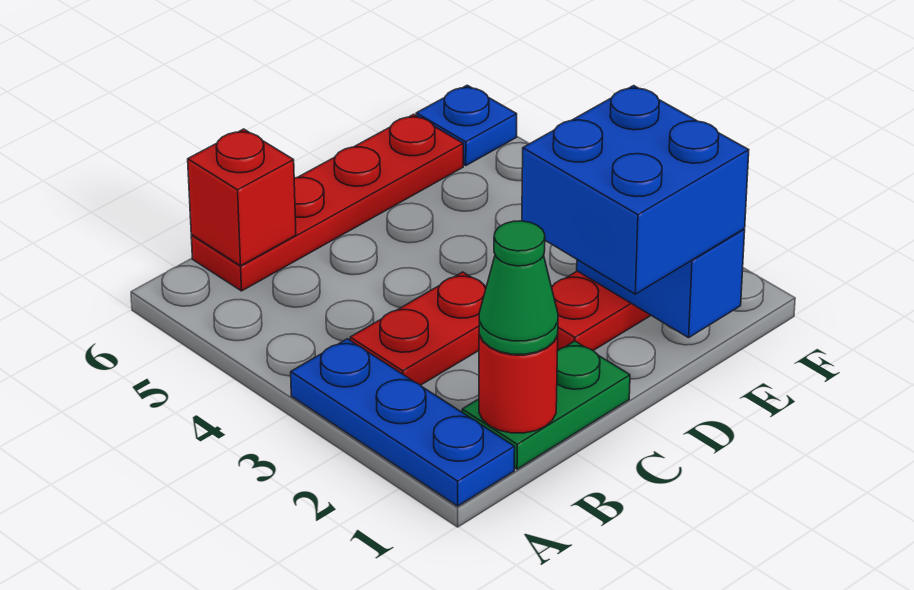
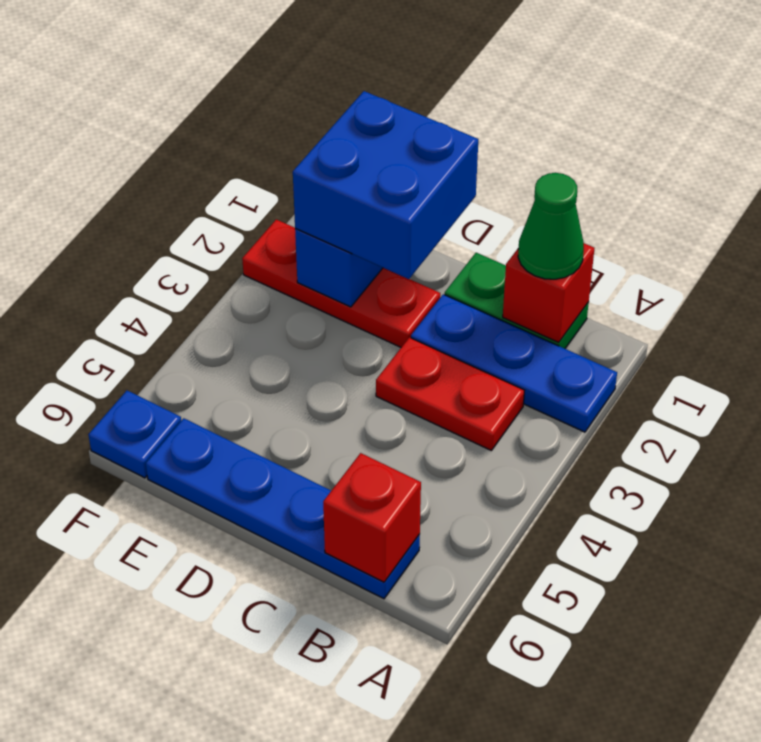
blue plate A1:A3 level 1 -> blue plate A2:C2 level 1
red round brick B1 level 2 -> red brick B1 level 2
red plate B6:E6 level 1 -> blue plate B6:E6 level 1

